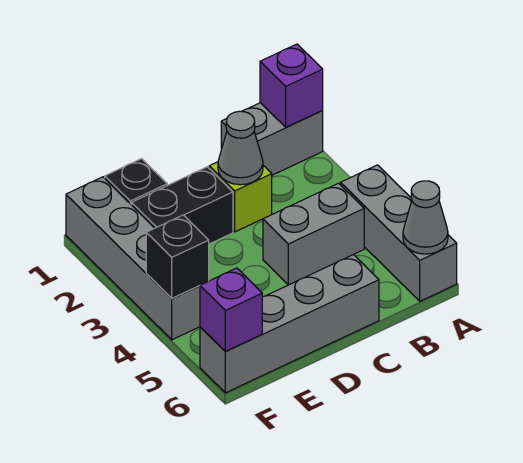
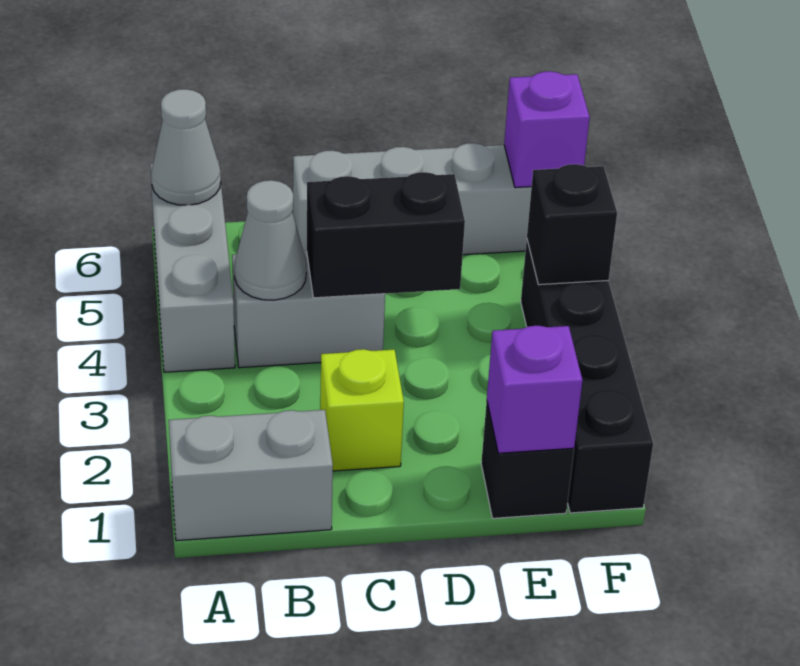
purple brick A1 level 2 -> purple brick E1 level 2
grey cone C2 level 2 -> grey cone B4 level 2
black brick D2:E2 level 1 -> black brick C4:D4 level 2
grey brick F1:F4 level 1 -> black brick F1:F4 level 1

